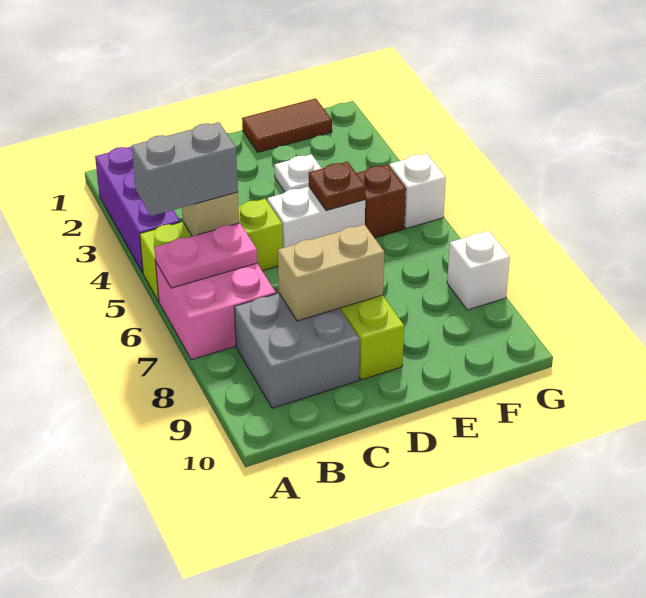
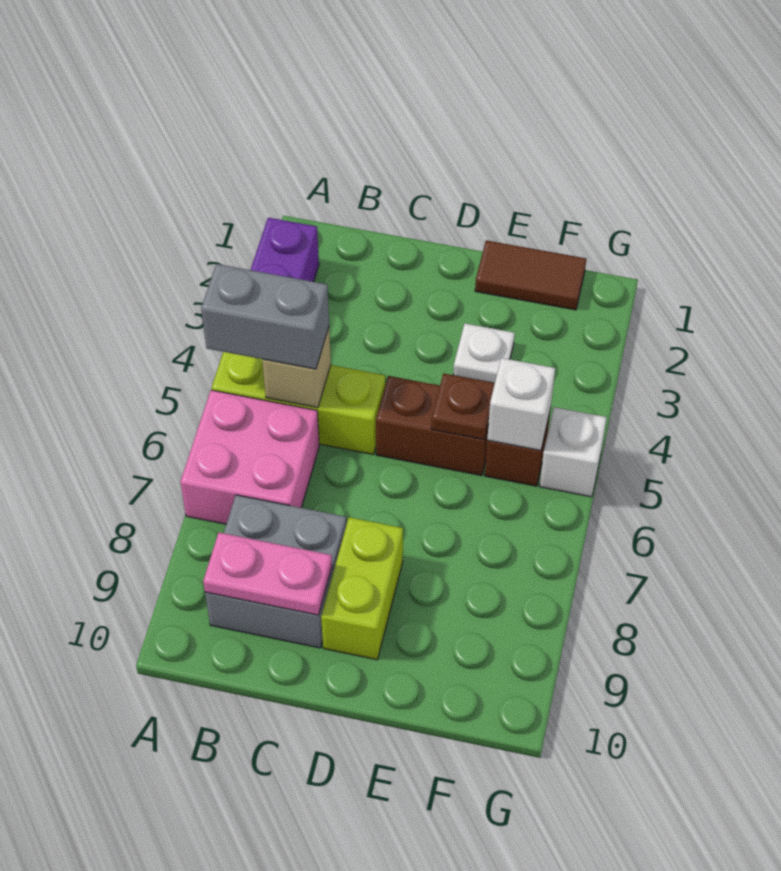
pink plate A6:B6 level 2 -> pink plate B9:C9 level 2
tan brick C8:D8 level 2 -> none
white brick D5:E5 level 1 -> brown brick D5:E5 level 1
white brick G8 level 1 -> white brick F5 level 2

